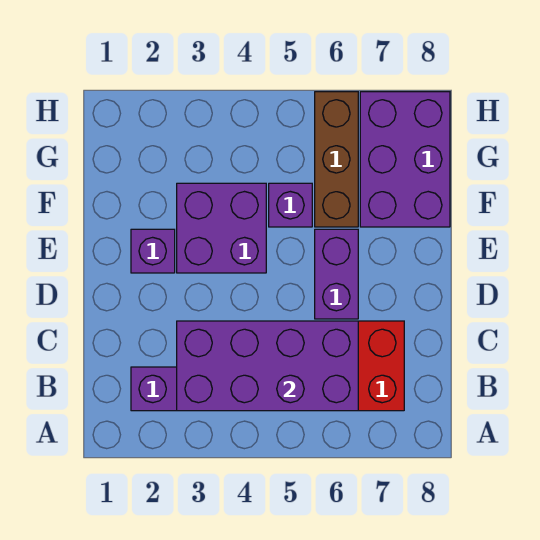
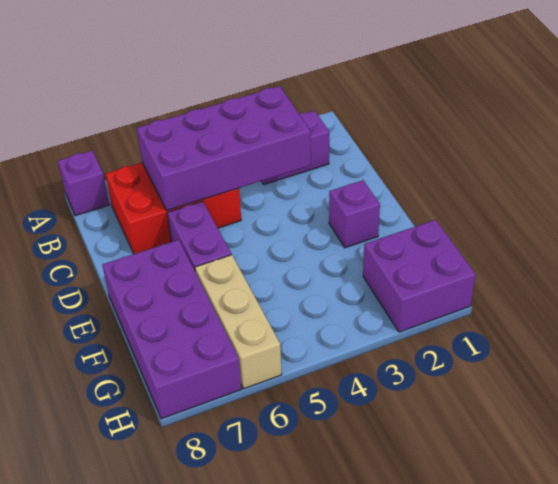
purple brick E3:F4 level 1 -> purple brick G1:H2 level 1
purple brick F5 level 1 -> purple brick A8 level 1
brown brick F6:H6 level 1 -> tan brick F6:H6 level 1
purple brick F7:H8 level 1 -> purple brick E7:H8 level 1

